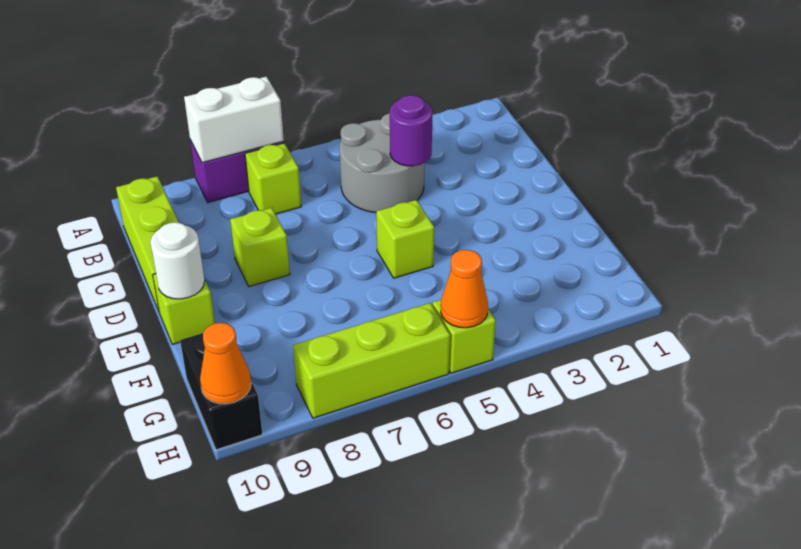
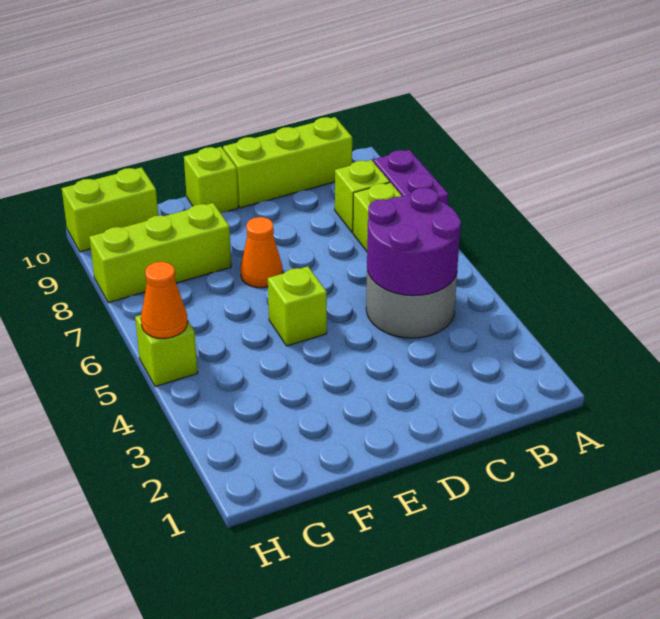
white brick A7:A8 level 2 -> none
purple round brick C4 level 2 -> purple round brick B4:C5 level 2
lime brick D8 level 1 -> lime brick B8 level 1
white round brick E10 level 2 -> none
black brick G10:H10 level 1 -> lime brick G10:H10 level 1
lime brick H6:H8 level 1 -> lime brick F8:H8 level 1
orange cone H10 level 2 -> orange cone E7 level 1

